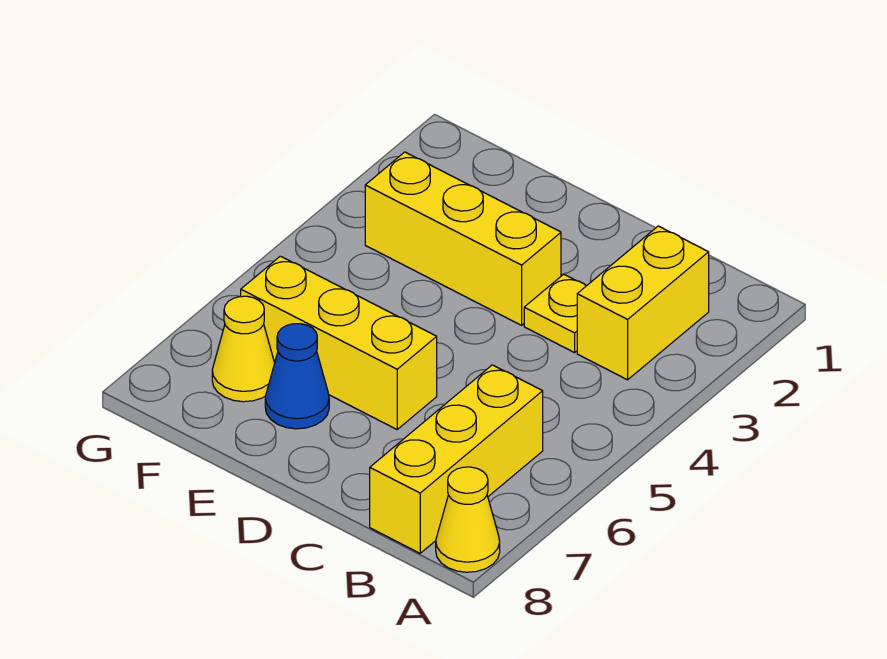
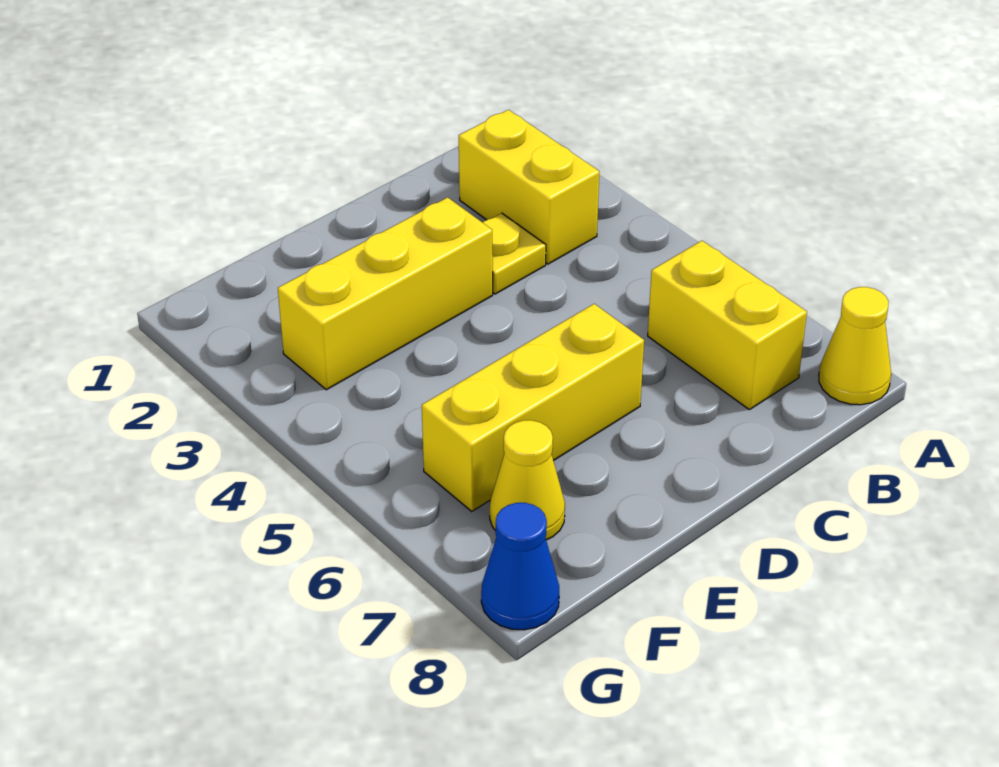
yellow brick B6:B8 level 1 -> yellow brick B6:B7 level 1
blue cone E7 level 1 -> blue cone G8 level 1

